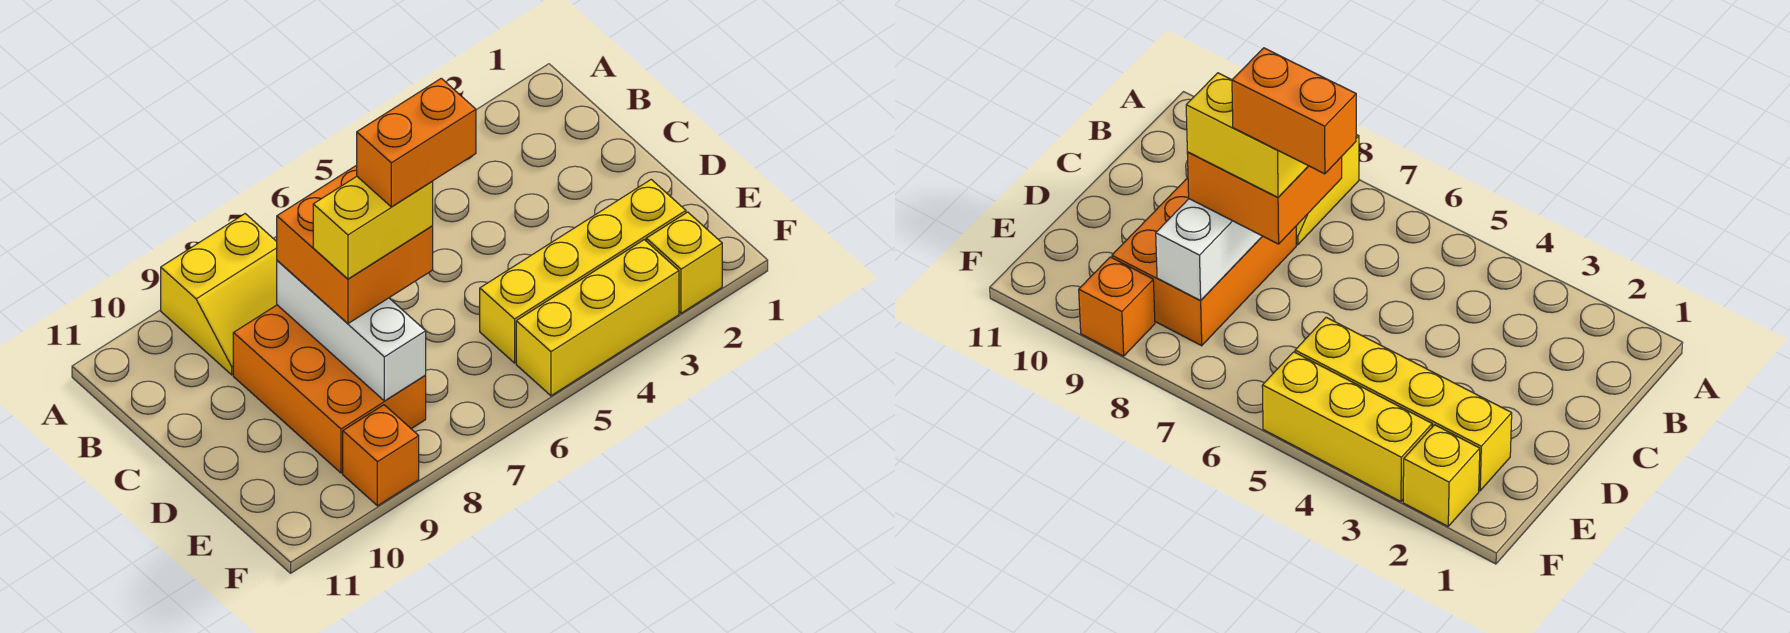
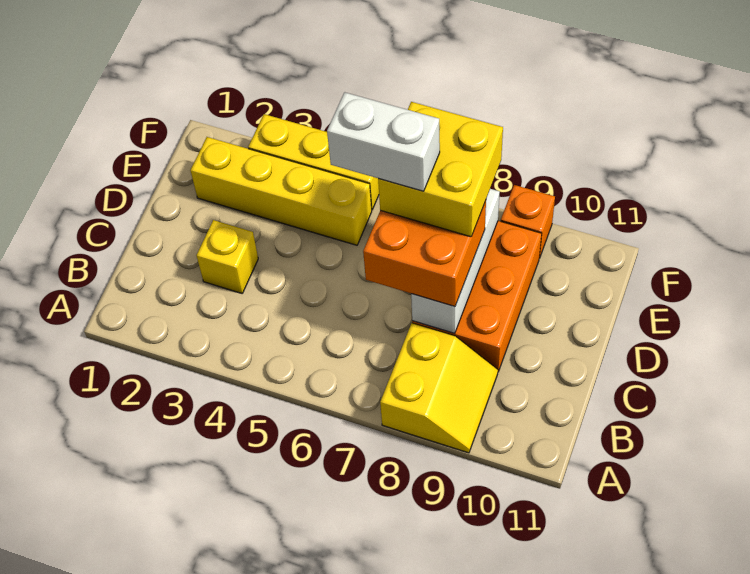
yellow slope A8:B9 level 1 top A -> yellow slope A8:B9 level 1 top 8
orange brick D6:D7 level 5 -> white brick D6:D7 level 5
yellow brick D7:D8 level 4 -> yellow brick D7:E8 level 4
yellow brick F2 level 1 -> yellow brick C3 level 1

